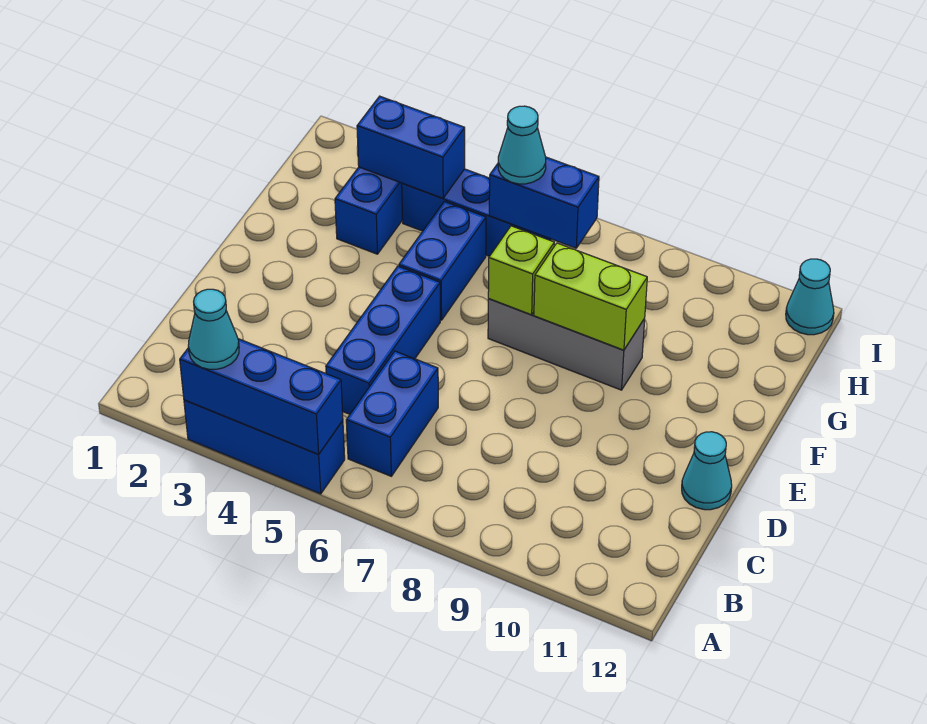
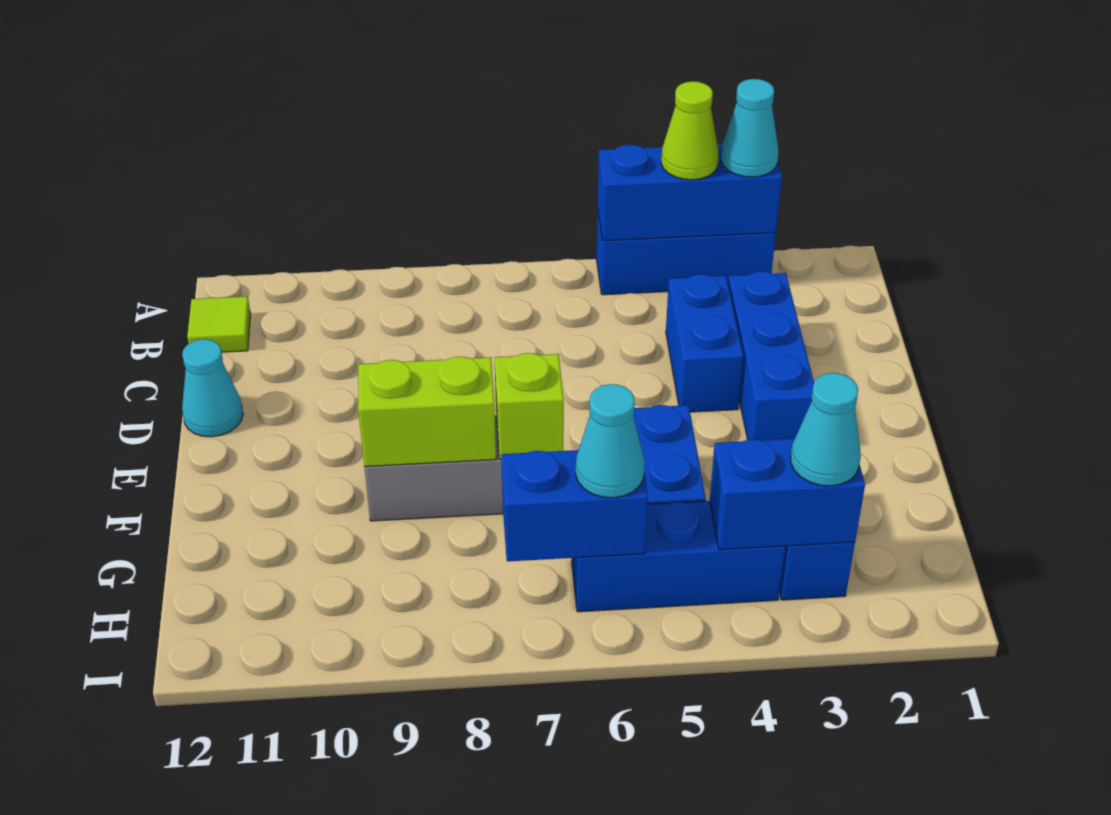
none -> lime cone A4 level 3
blue brick B6:C6 level 1 -> blue brick C4:D4 level 1
none -> lime tile B12 level 1
blue brick C5:E5 level 1 -> blue brick C3:E3 level 1
cyan cone I12 level 1 -> cyan cone H3 level 3

